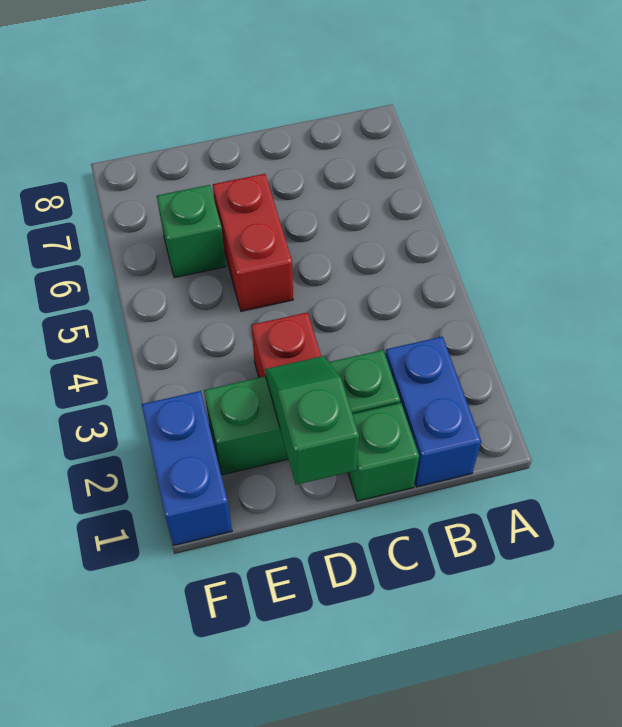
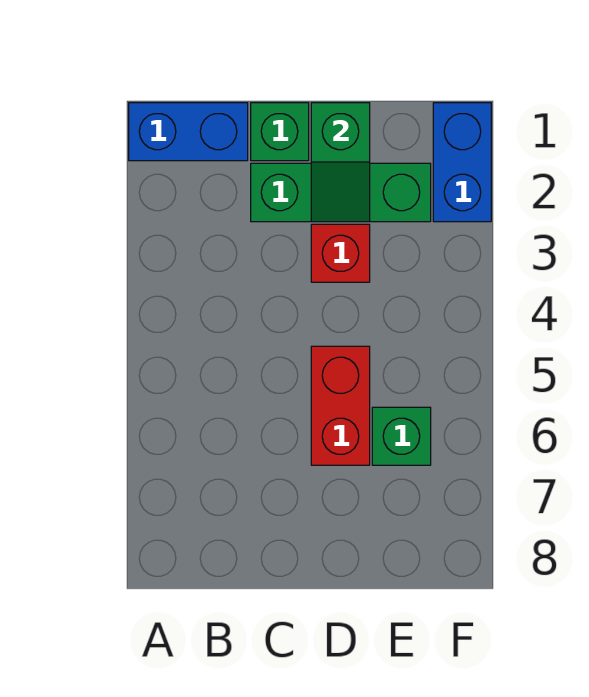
blue brick B1:B2 level 1 -> blue brick A1:B1 level 1

